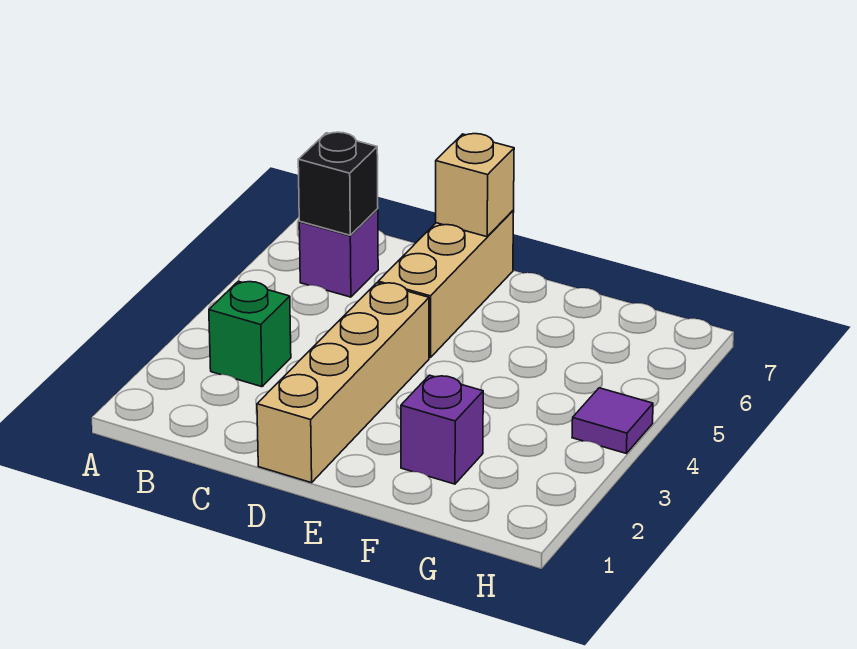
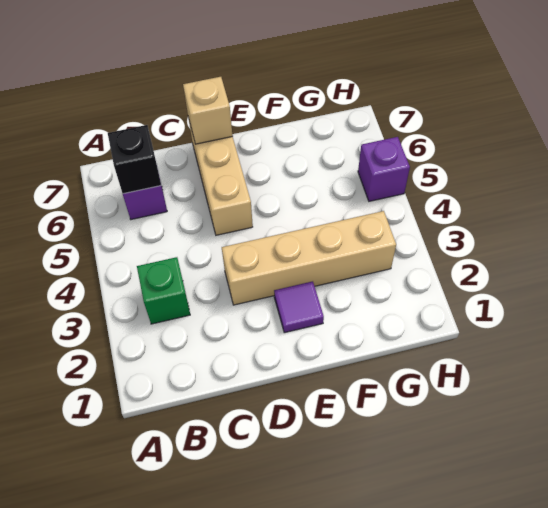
tan brick D1:D4 level 1 -> tan brick D3:G3 level 1
purple brick F2 level 1 -> purple brick H5 level 1
purple tile H4 level 1 -> purple tile E2 level 1

